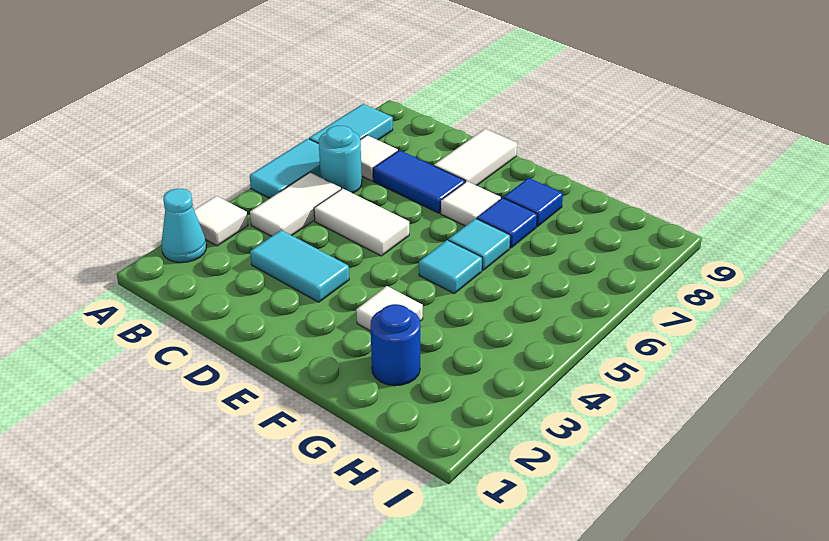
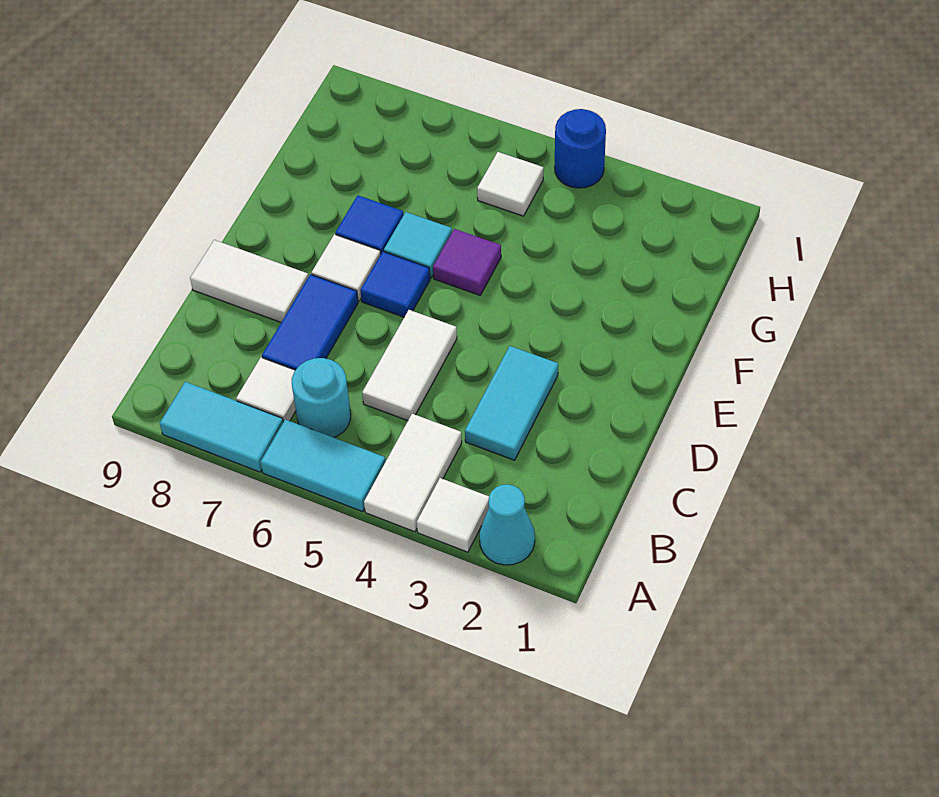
white tile B4:B5 level 1 -> white tile A4:B4 level 1
white tile F3 level 1 -> white tile H5 level 1
cyan tile F5 level 1 -> purple tile F5 level 1
blue tile F8 level 1 -> blue tile E6 level 1
blue round brick G2 level 1 -> blue round brick I4 level 1

